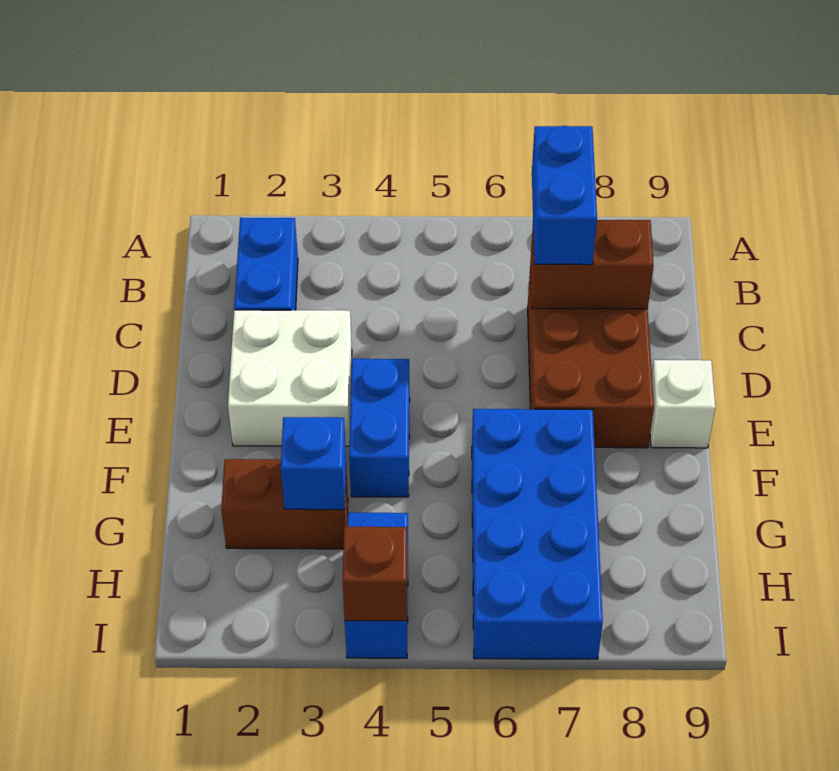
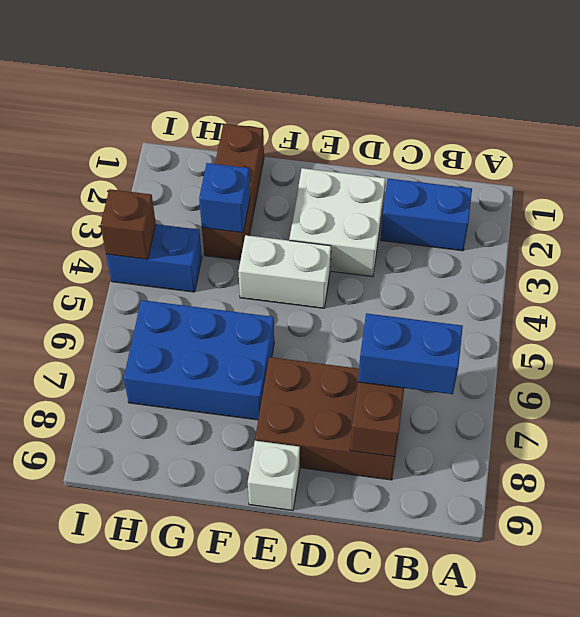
blue brick E4:F4 level 1 -> white brick E4:F4 level 1
blue brick F6:I7 level 1 -> blue brick F6:H7 level 1
brown brick G2:G3 level 1 -> brown brick G1:G3 level 1

